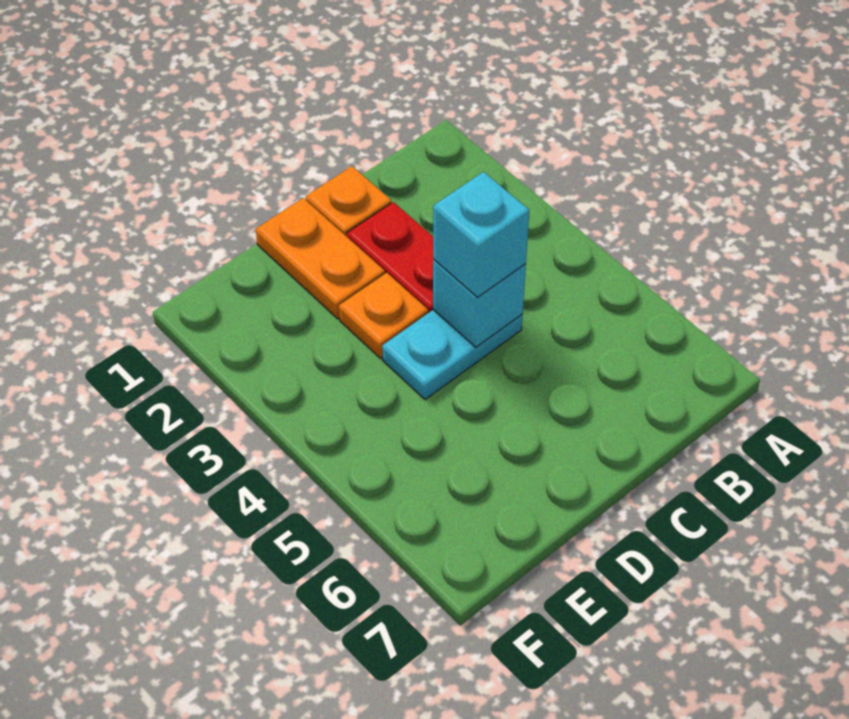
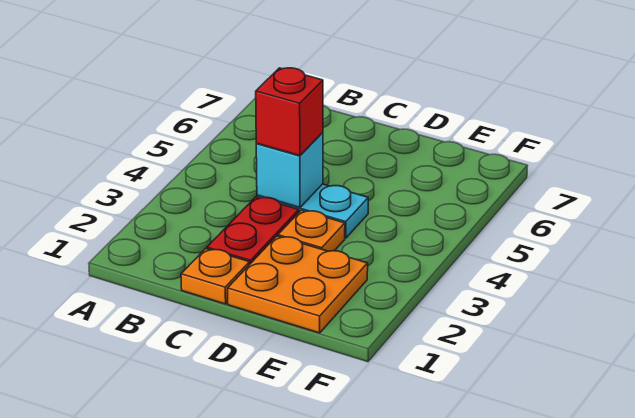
cyan brick C4 level 3 -> red brick C4 level 3
orange plate D1:D2 level 1 -> orange plate D1:E2 level 1

